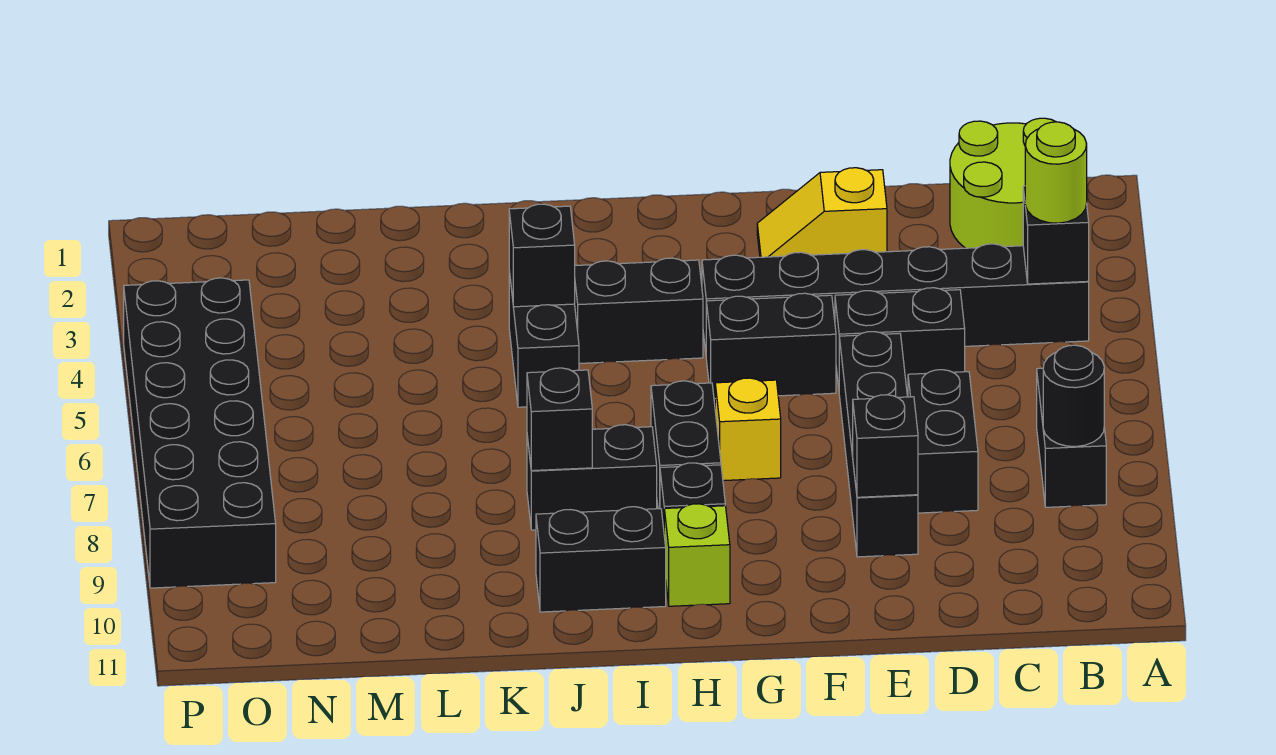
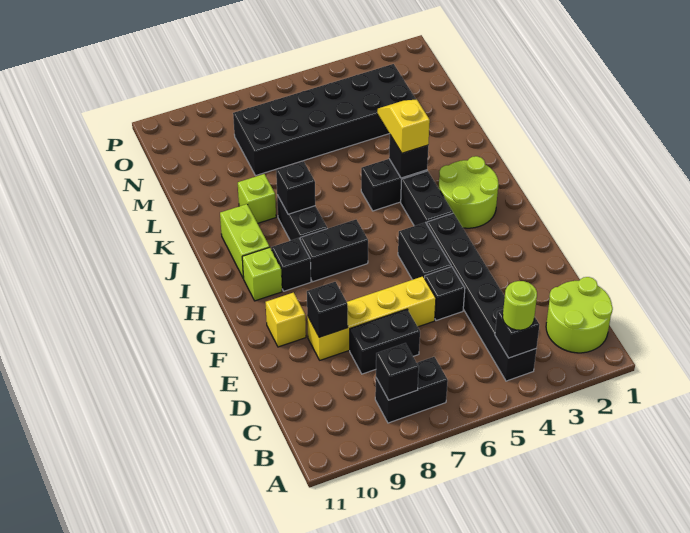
black round brick B8 level 2 -> black brick B8 level 2
black brick D5:E5 level 1 -> black brick E5 level 1
yellow slope E2:F2 level 1 top E -> yellow slope J4:K4 level 3 top J
black brick E6:E9 level 1 -> yellow brick E6:E9 level 1
yellow brick G7 level 1 -> yellow brick F10 level 1
none -> lime round brick H2:I3 level 1
black brick I10:J10 level 1 -> lime brick I10:J10 level 1
none -> lime brick K9 level 1
black brick O4:P9 level 1 -> black brick M3:N8 level 1

